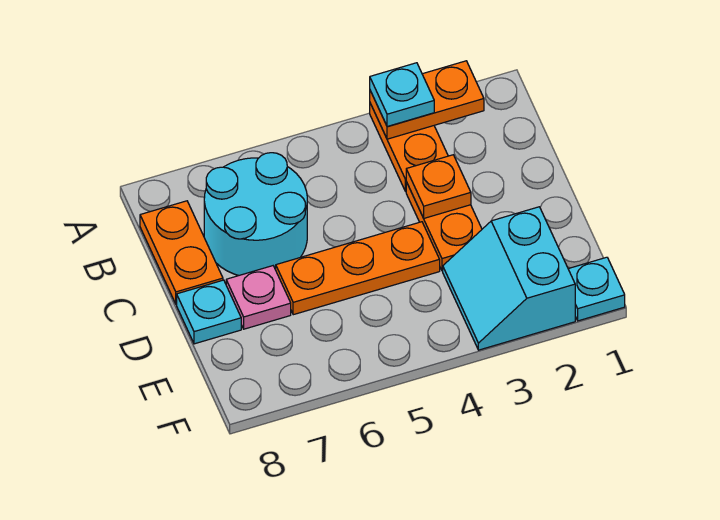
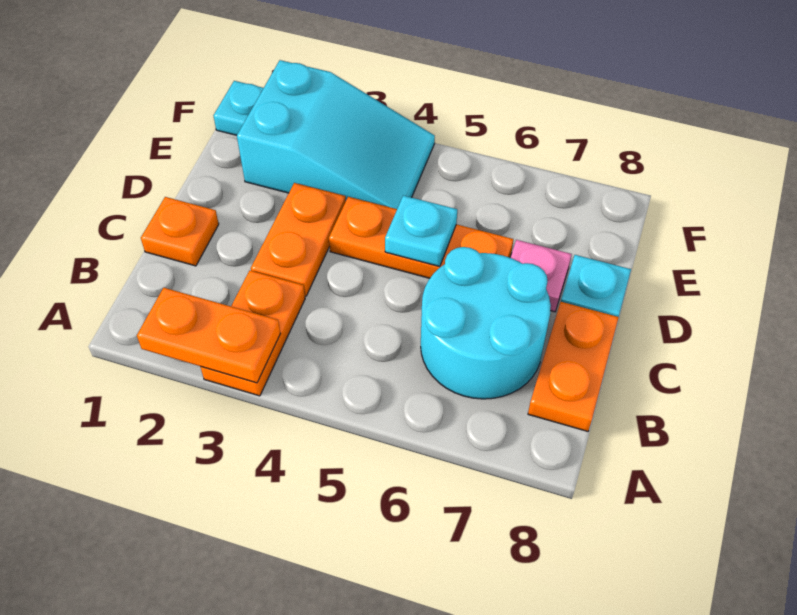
cyan plate A3 level 3 -> cyan plate D5 level 2
orange plate C3 level 2 -> orange plate C1 level 1
cyan slope E2:F3 level 1 top 2 -> cyan slope E2:F4 level 1 top 2

